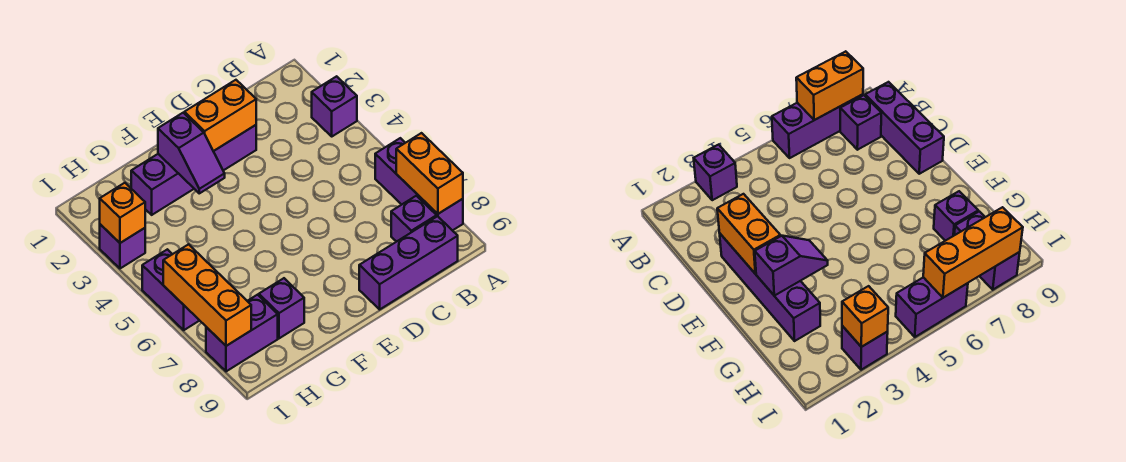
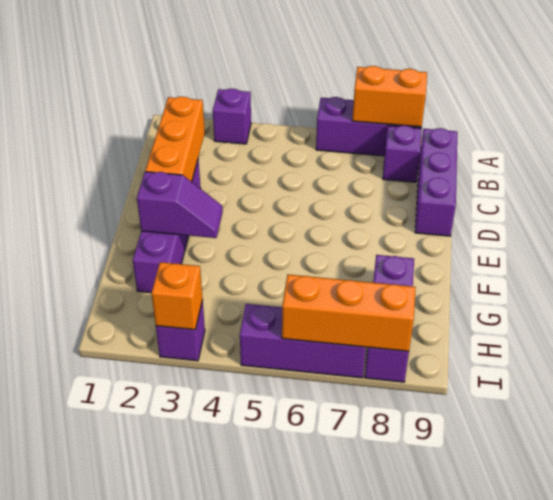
orange brick D2:E2 level 2 -> orange brick C2:E2 level 2
purple brick I5:I6 level 1 -> purple brick I5:I7 level 1

